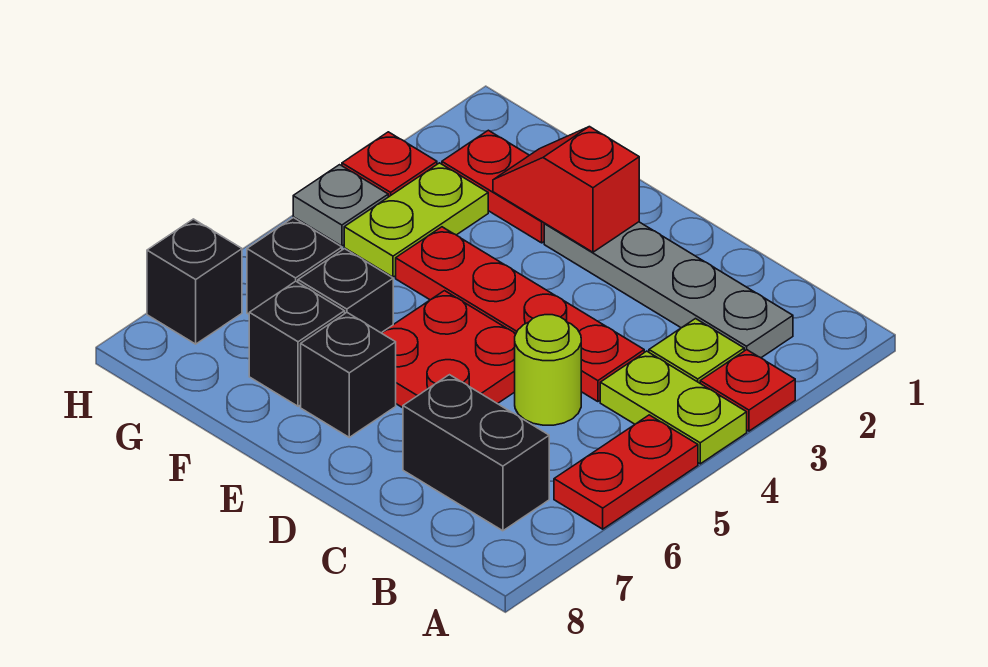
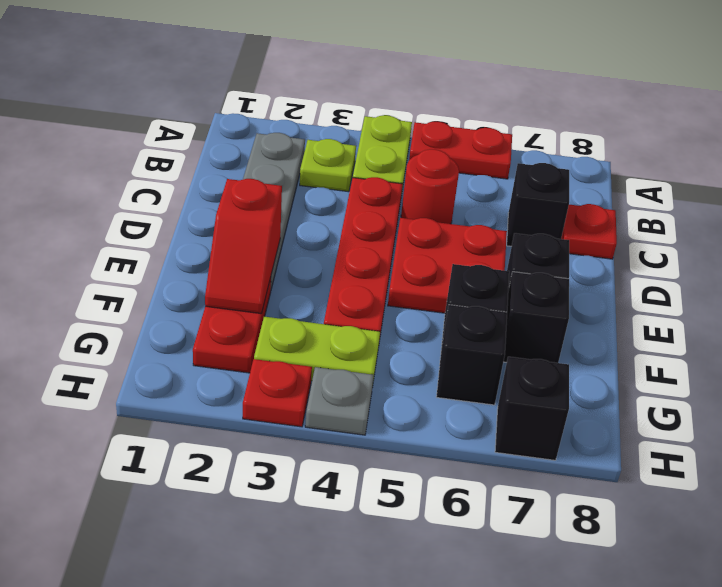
red plate A3 level 1 -> red plate C8 level 1
black brick B7:C7 level 1 -> black brick C7 level 1
lime round brick C5 level 1 -> red round brick C5 level 1

